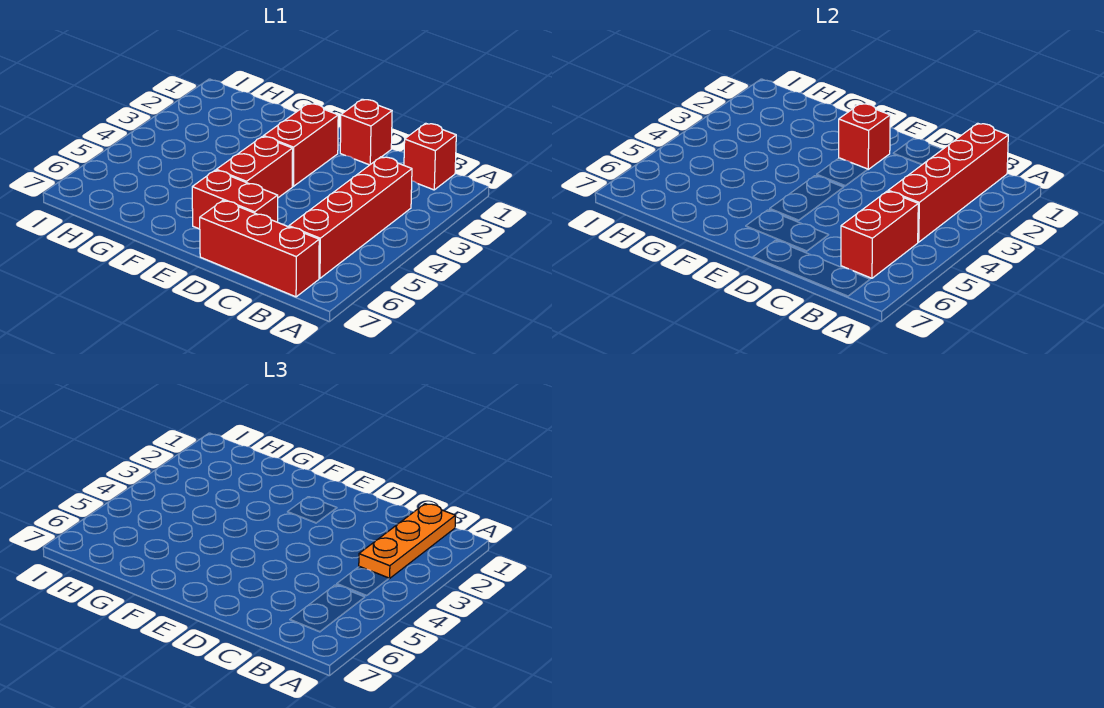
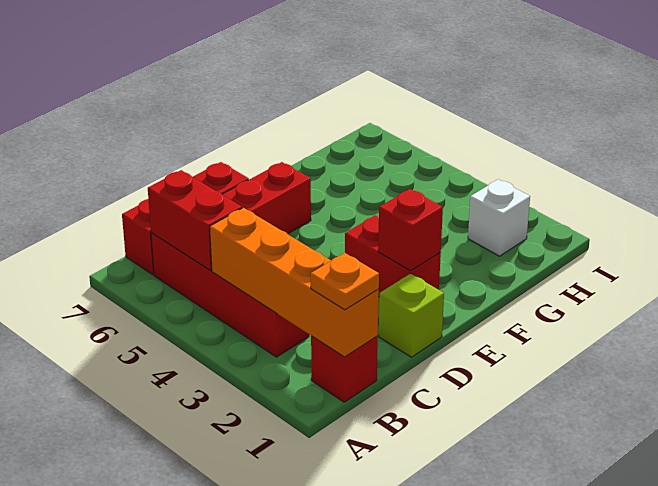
red brick B1:B4 level 2 -> orange brick B1:B4 level 2
orange plate B1:B3 level 3 -> orange plate B1 level 3
red brick D1 level 1 -> lime brick D1 level 1
red brick E4:E5 level 1 -> none
none -> white brick H2 level 1

